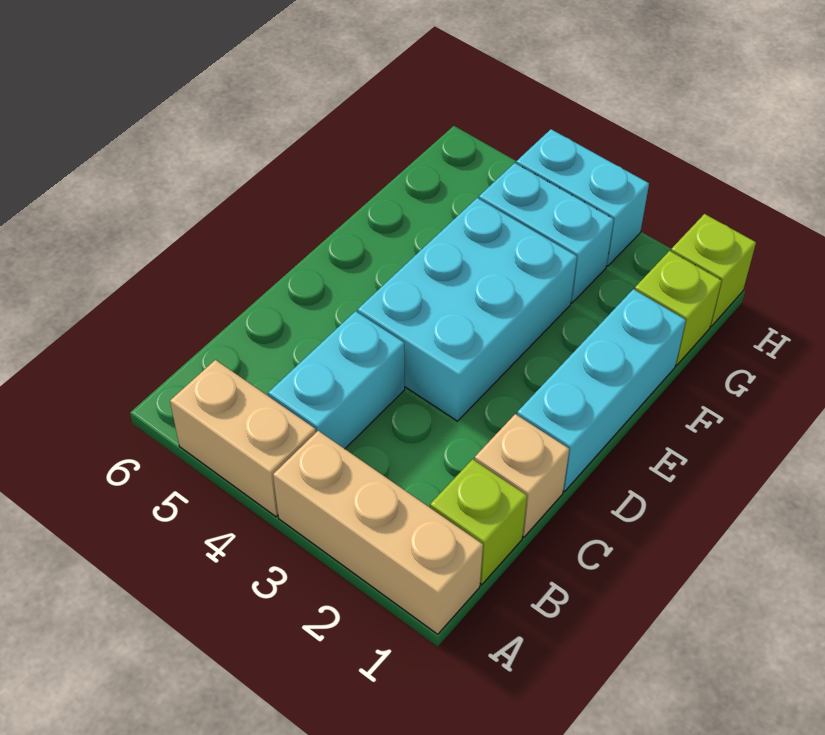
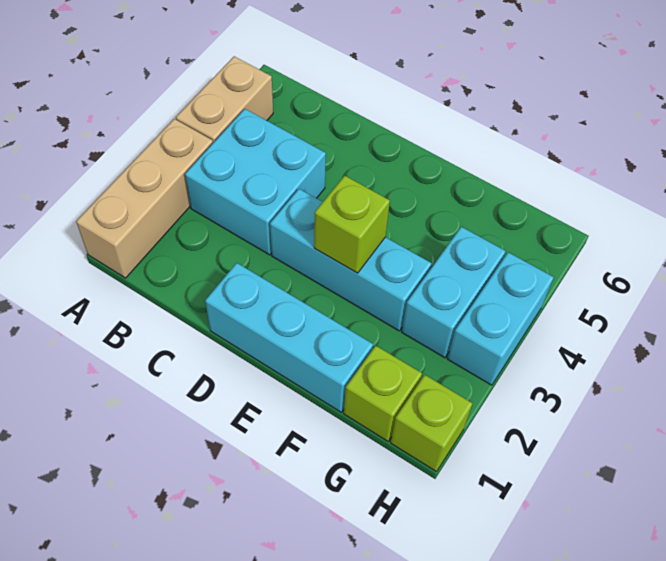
lime brick B1 level 1 -> lime brick E3 level 2
cyan brick B4:C4 level 1 -> cyan brick B3:C4 level 1
tan brick C1 level 1 -> none
cyan brick D3:F4 level 1 -> cyan brick D3:F3 level 1

